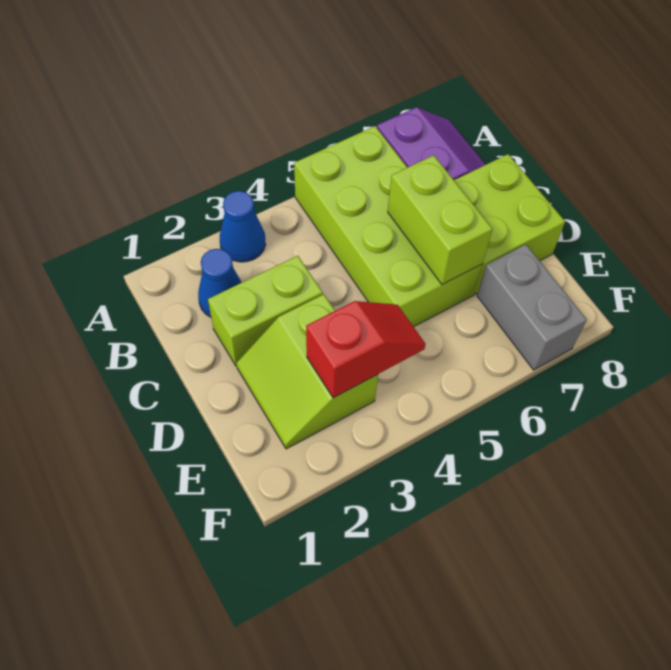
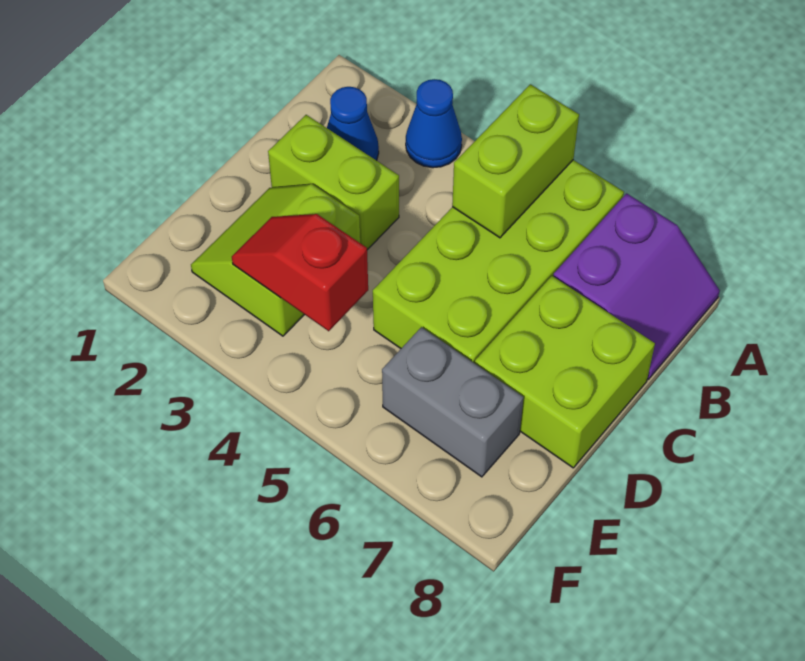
lime brick C6:D6 level 2 -> lime brick A5:B5 level 2
red slope E3:E4 level 2 top 3 -> red slope E3:E4 level 2 top 4
grey brick E7:F7 level 1 -> grey brick E6:E7 level 1

